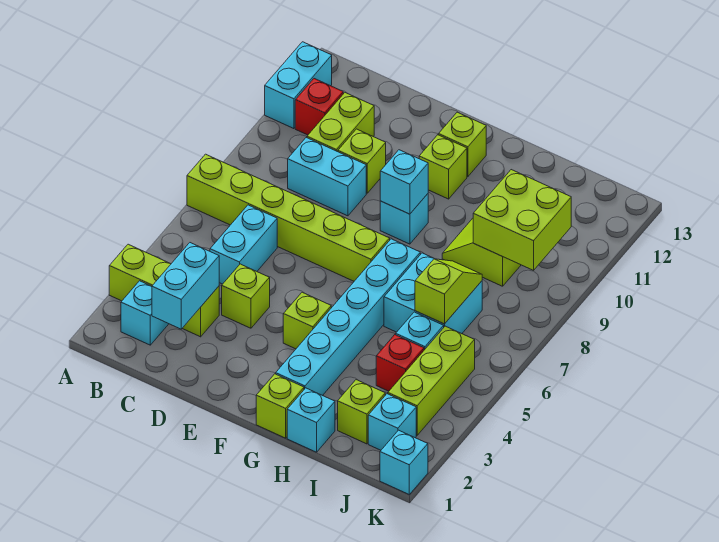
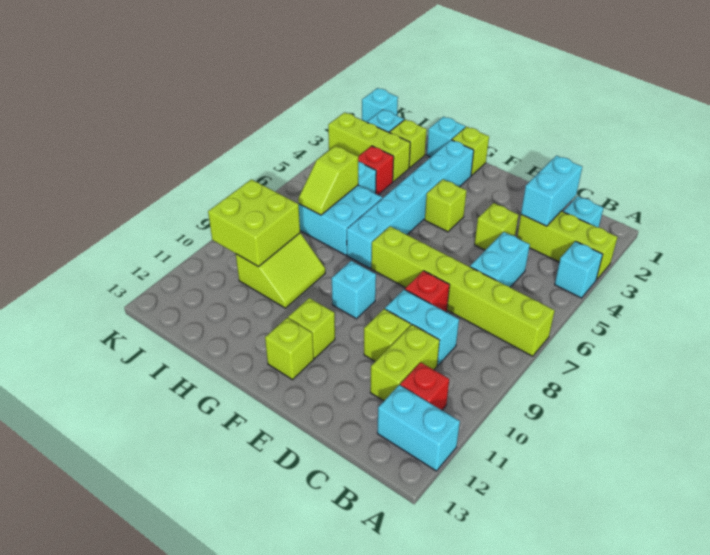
cyan brick A11:A12 level 1 -> cyan brick A12:B12 level 1
none -> red brick D8 level 1
cyan brick F9 level 2 -> cyan brick A4 level 1
lime brick J3:J5 level 1 -> lime brick I3:K3 level 1

